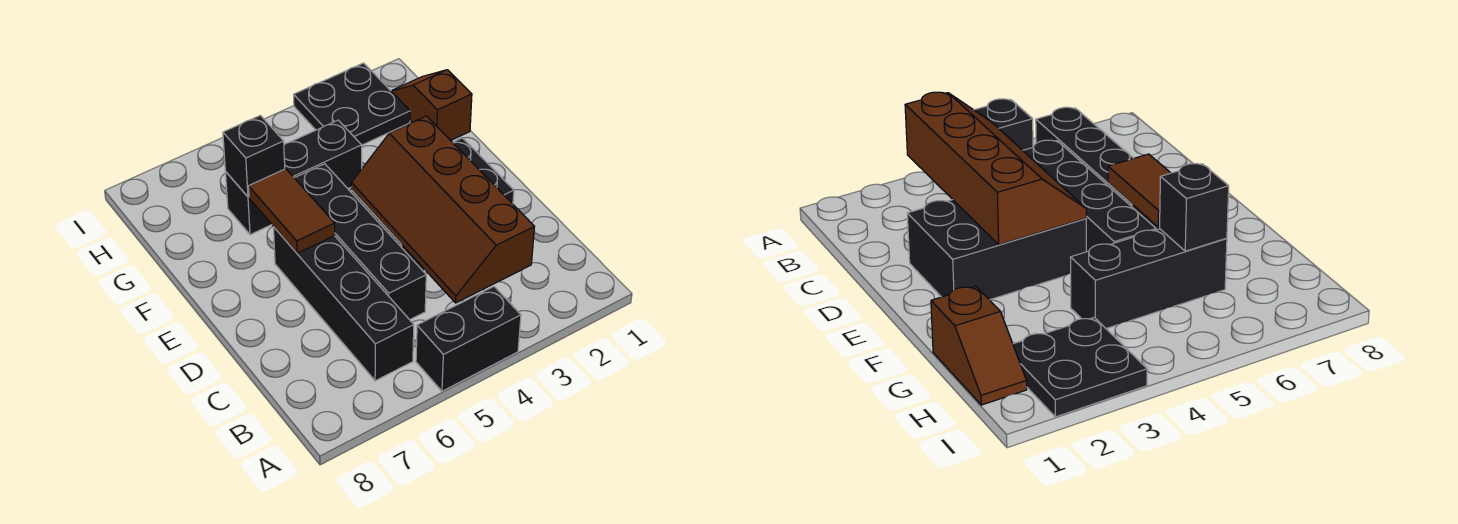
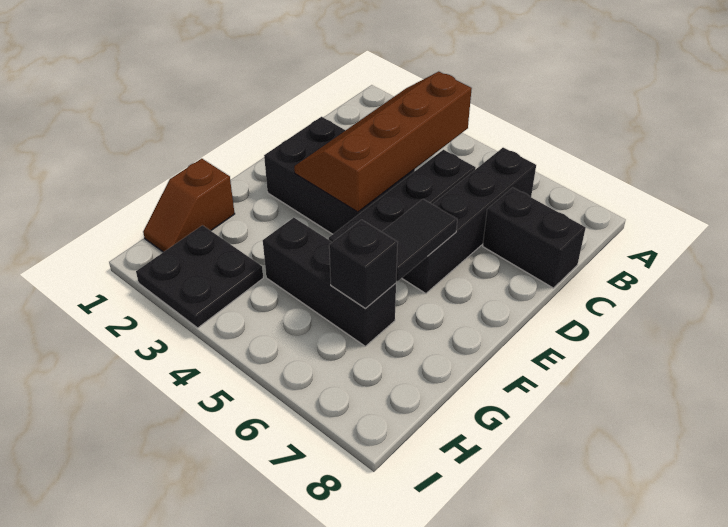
black brick A4:A5 level 1 -> black brick C7:C8 level 1
brown slope B3:E4 level 2 top 3 -> brown slope B3:E4 level 2 top 4
brown tile E6:F6 level 2 -> black tile E6:F6 level 2

